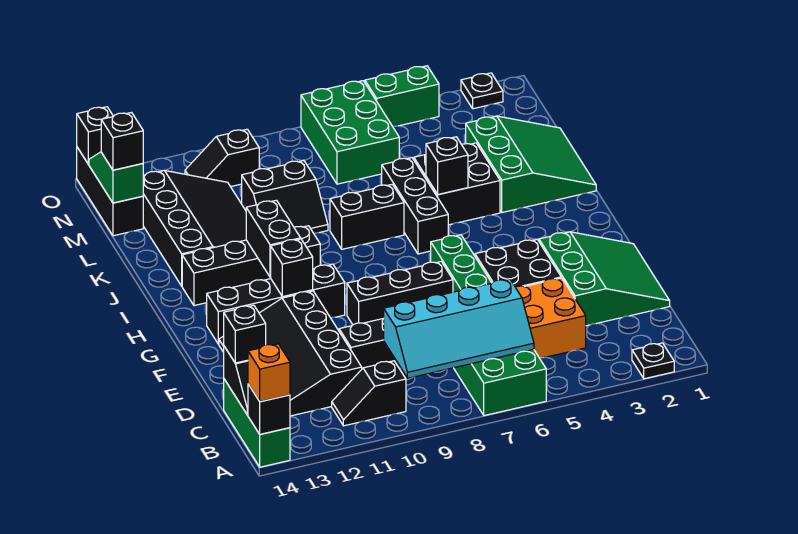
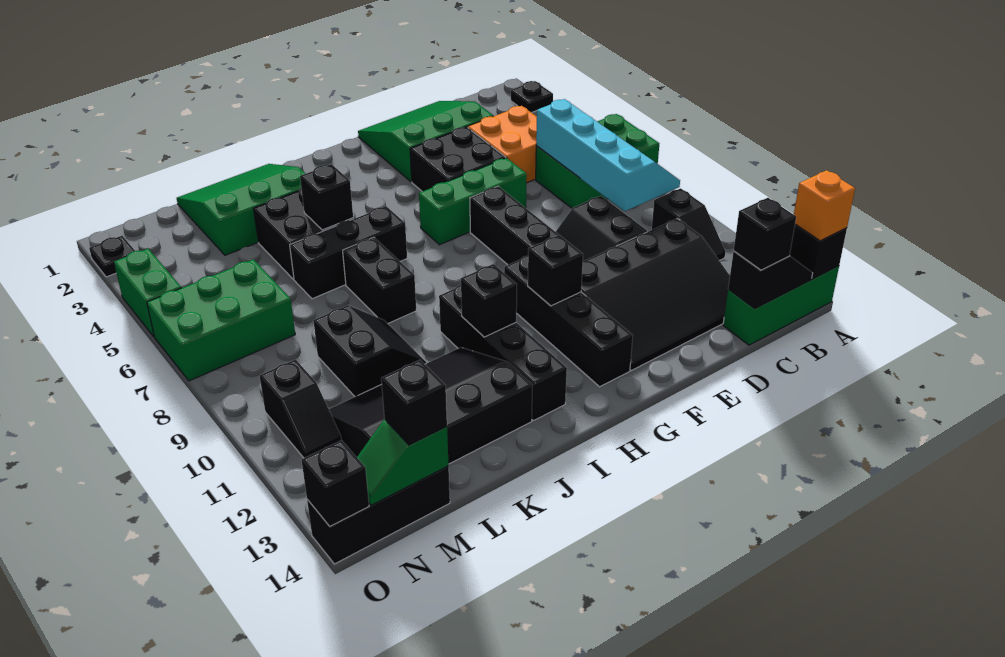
black brick H11:I11 level 2 -> black brick I11 level 2

